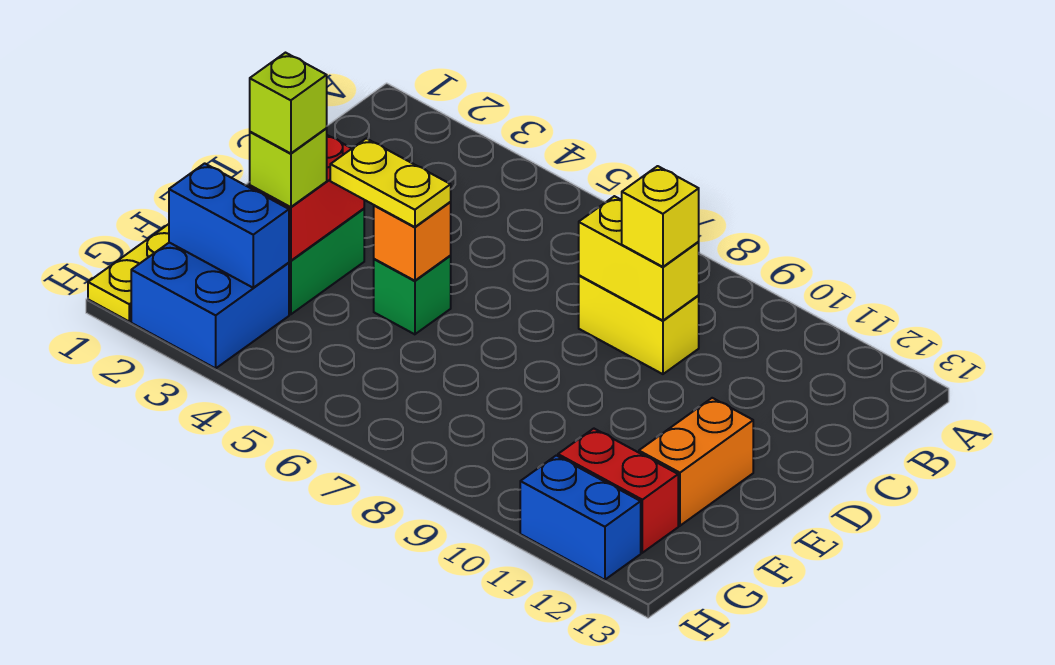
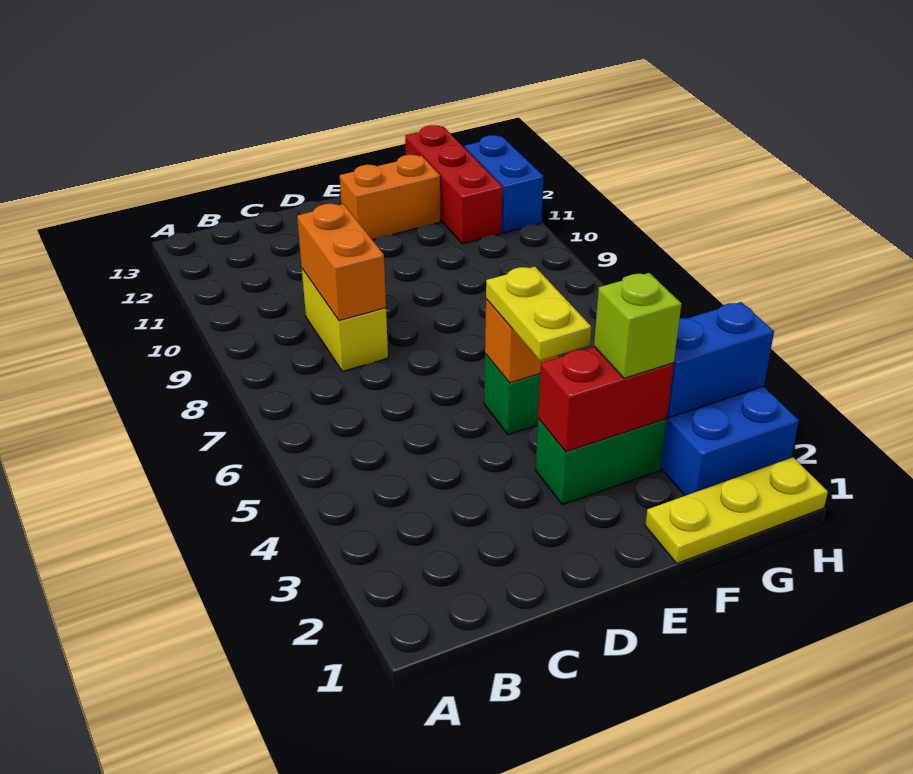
yellow brick C8:C9 level 2 -> orange brick C8:C9 level 2
yellow brick C9 level 3 -> none
lime brick F3 level 4 -> none
blue brick G2:G3 level 2 -> blue brick G3:H3 level 2
red brick G11:G12 level 1 -> red brick G11:G13 level 1

